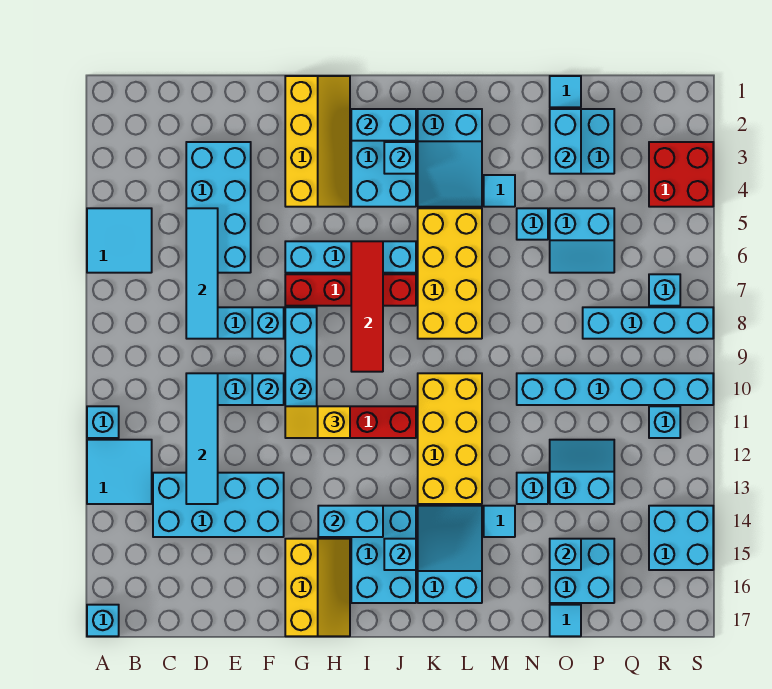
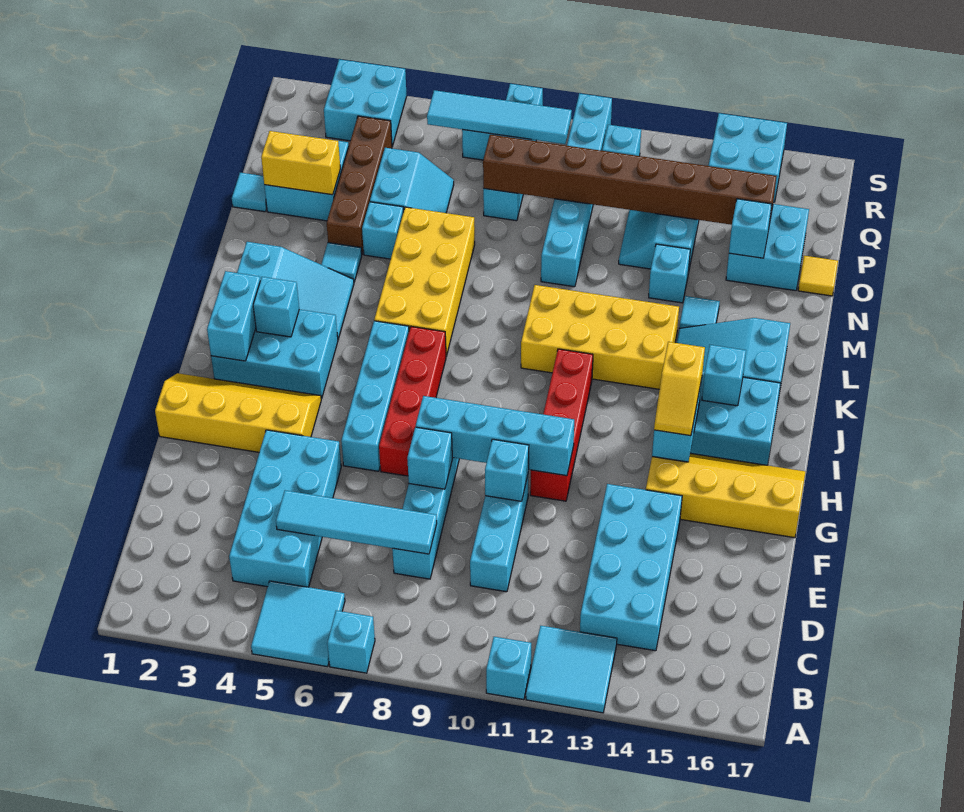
cyan brick A17 level 1 -> cyan brick A7 level 1
cyan brick D3:E6 level 1 -> cyan brick C4:F5 level 1
cyan tile D10:D13 level 2 -> cyan tile R6:R9 level 2
yellow slope G11:H11 level 3 top H -> yellow slope H14:I14 level 3 top I
yellow slope G15:H17 level 1 top G -> yellow slope G14:H17 level 1 top G
red tile I6:I9 level 2 -> none
yellow brick K5:L8 level 1 -> yellow brick K6:N7 level 1
none -> brown brick N4:Q4 level 1
cyan brick O2:O3 level 2 -> yellow brick O2:O3 level 2
cyan tile O17 level 1 -> yellow tile O17 level 1
none -> brown brick P8:P15 level 2
red brick R3:S4 level 1 -> cyan brick R3:S4 level 1

